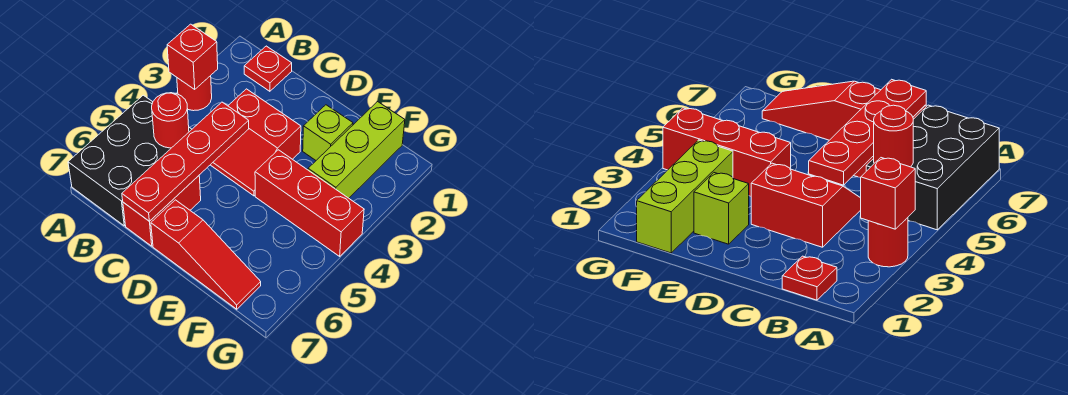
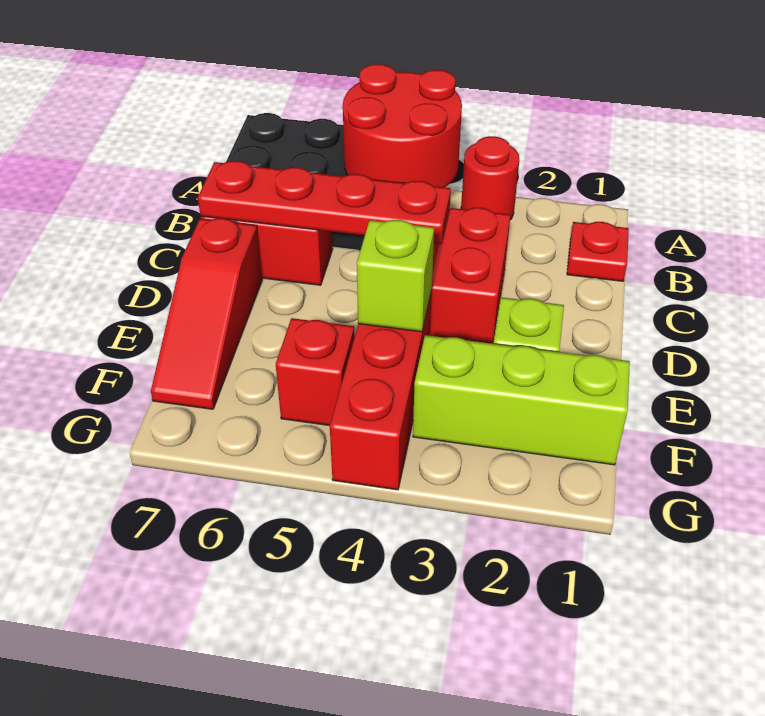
red brick A3 level 2 -> red brick F5 level 1
red round brick B5 level 2 -> red round brick A4:B5 level 2
none -> lime brick E4 level 2

